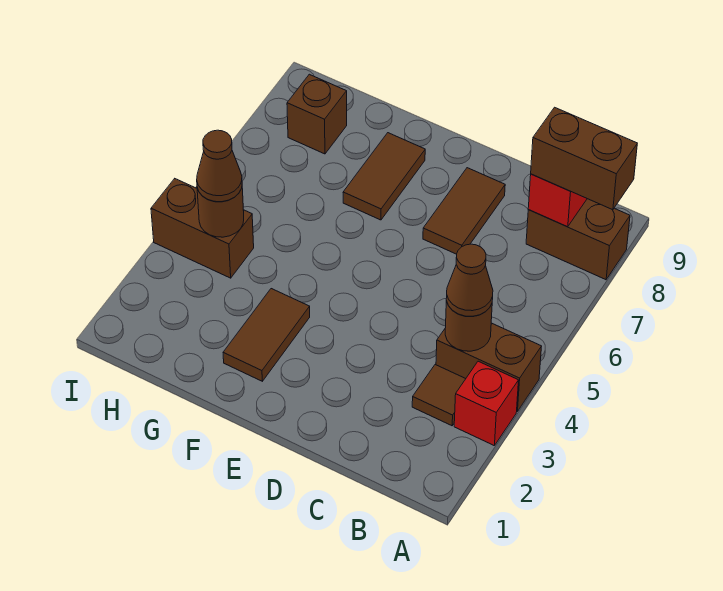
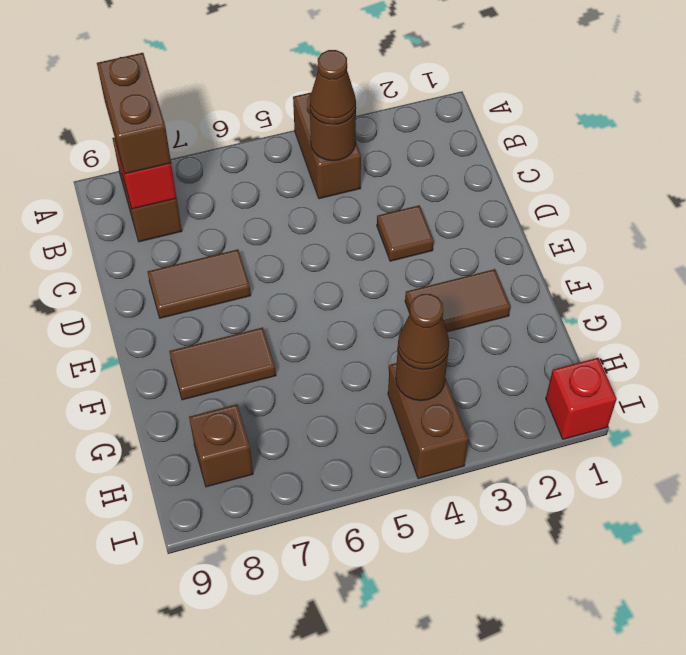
red brick A3 level 1 -> red brick I1 level 1
brown tile B3 level 1 -> brown tile D3 level 1

